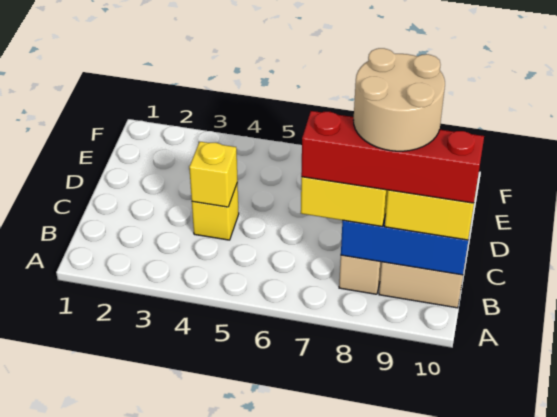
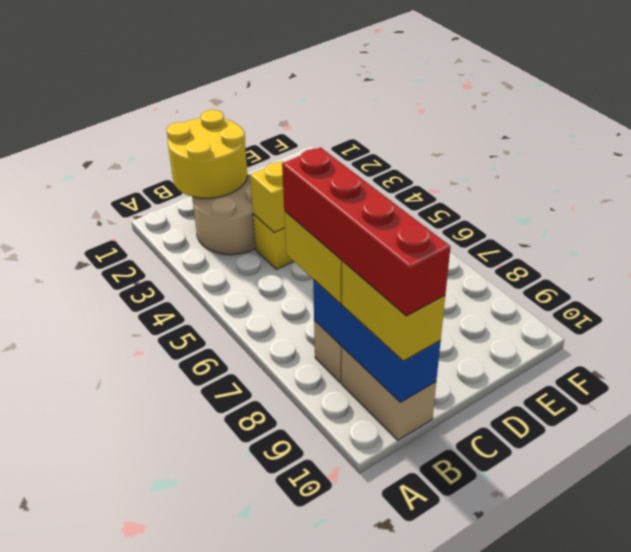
none -> yellow round brick B1:C2 level 2
tan round brick B8:C9 level 5 -> tan round brick B2:C3 level 1

